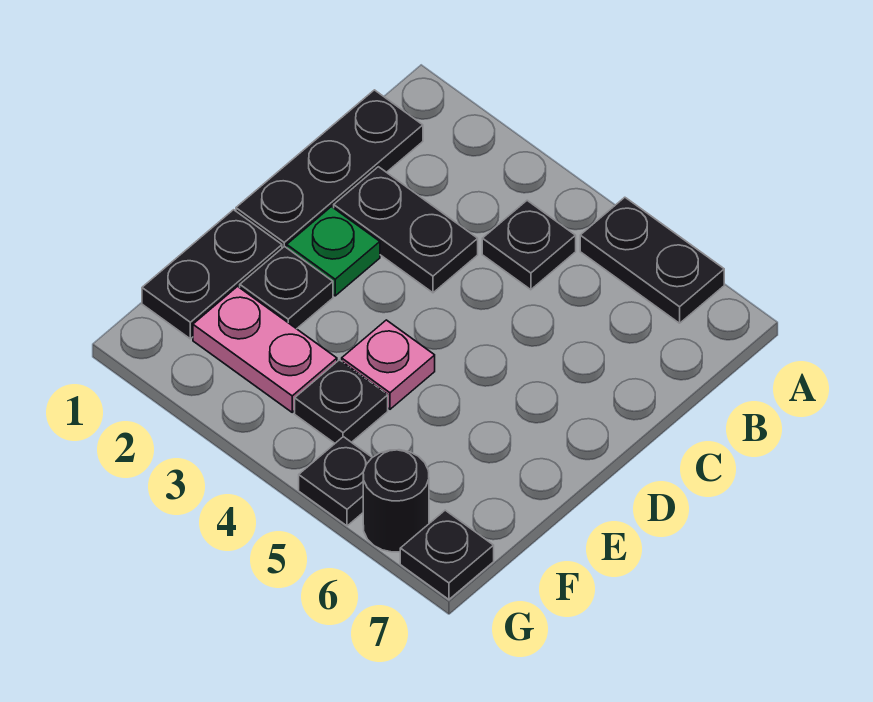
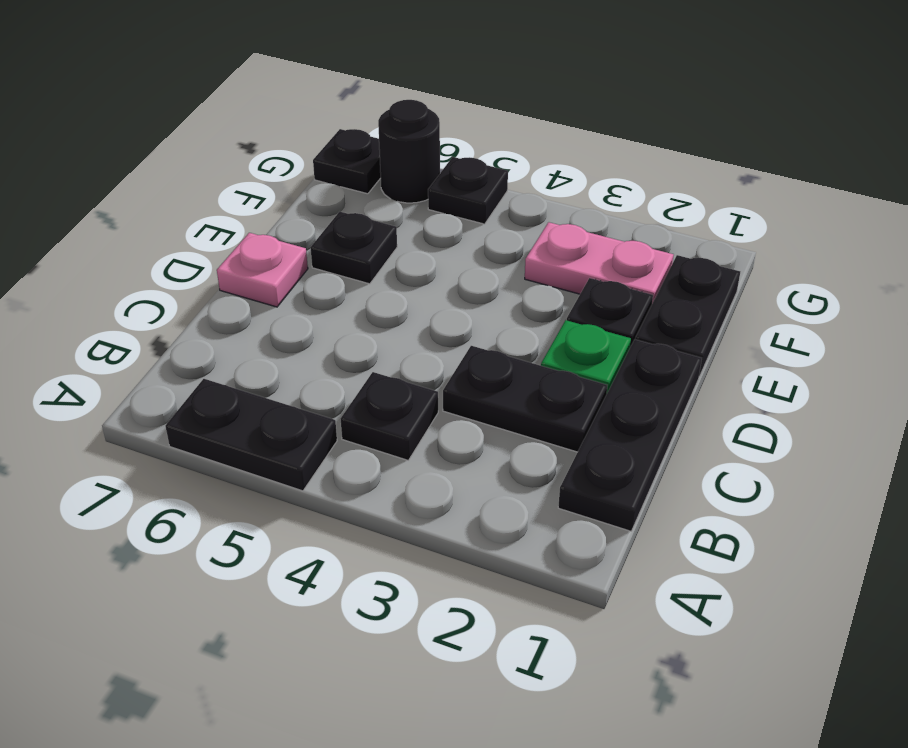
pink plate E4 level 1 -> pink plate D7 level 1
black plate F4 level 1 -> black plate E6 level 1

